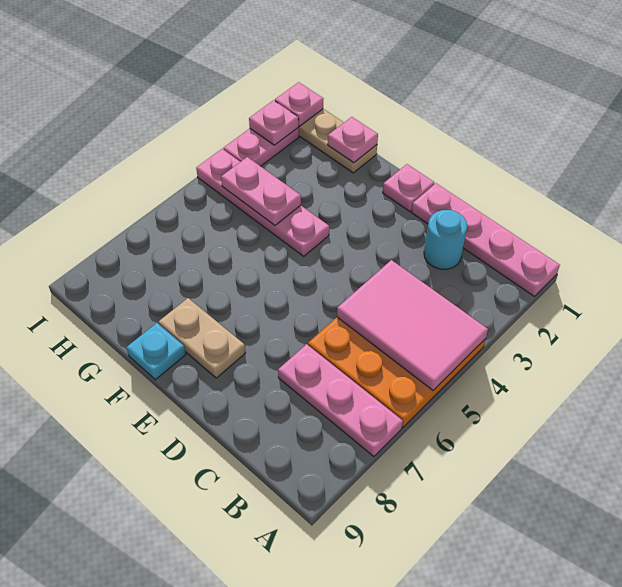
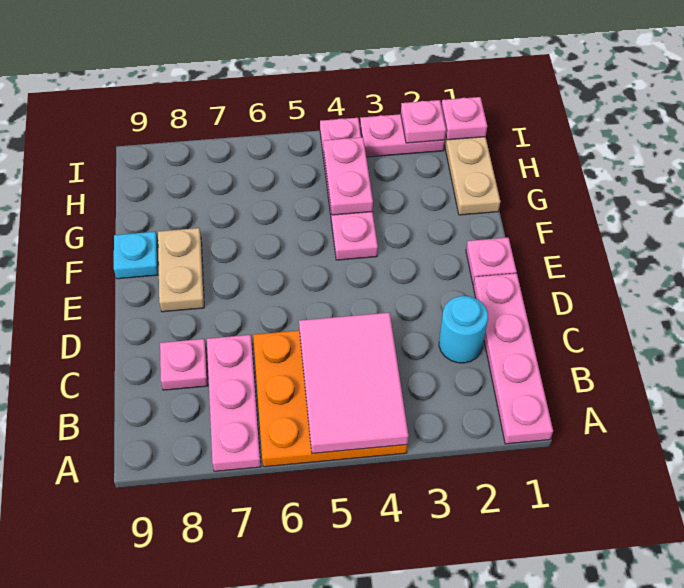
pink plate G1 level 2 -> pink plate C8 level 1

